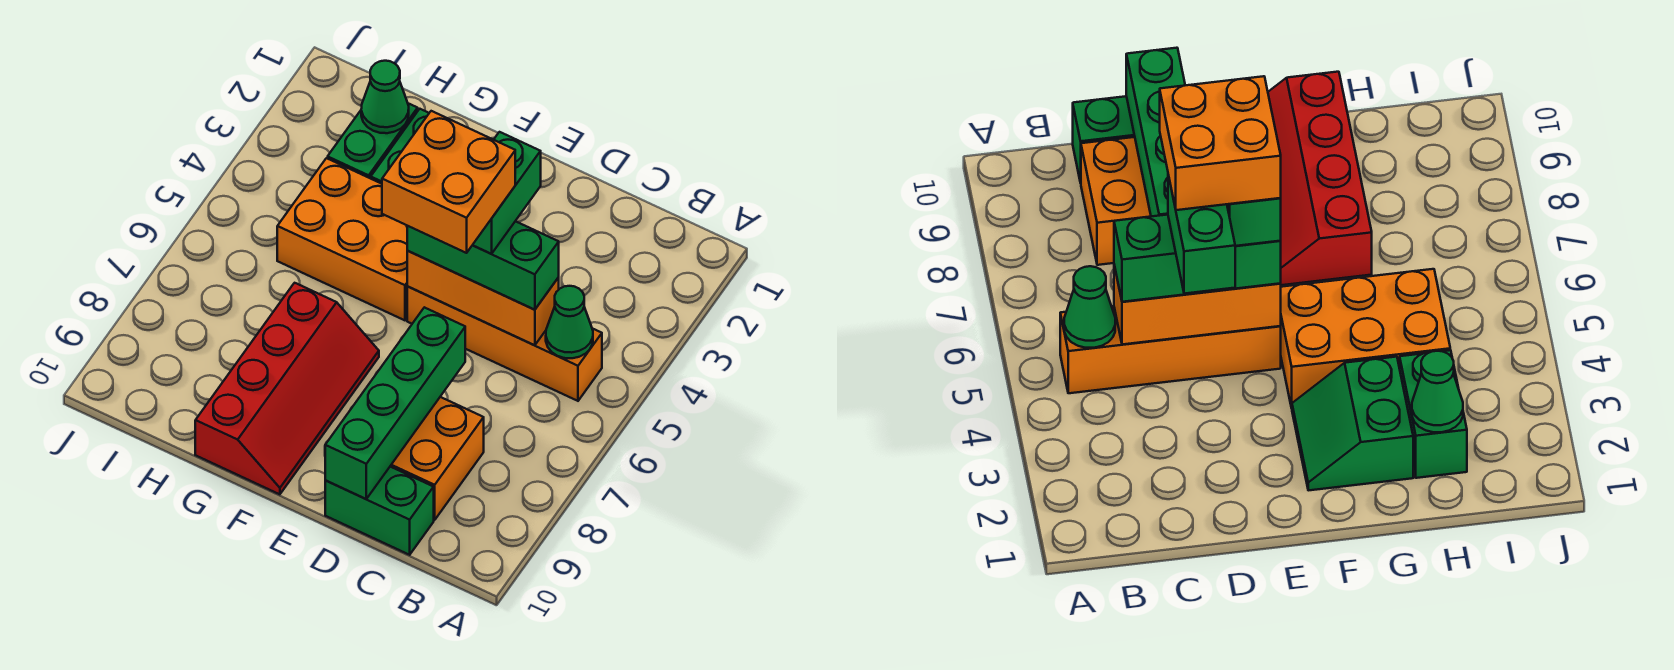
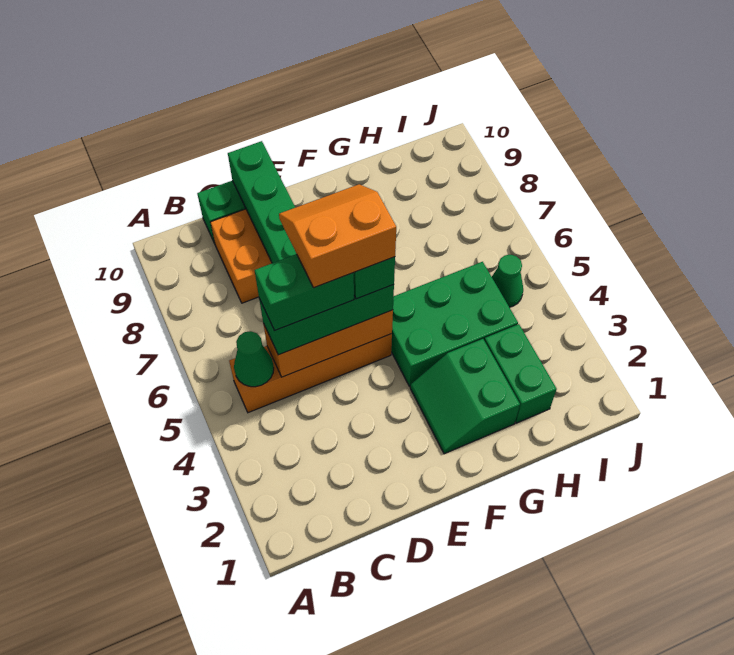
green brick D4:D5 level 4 -> green brick C5:D5 level 4
orange brick D5:E6 level 5 -> orange slope D5:E6 level 5 top 5
orange brick F4:H5 level 1 -> green brick F4:H5 level 1
red slope F7:G10 level 1 top G -> none
green cone H2 level 2 -> green cone I5 level 1

